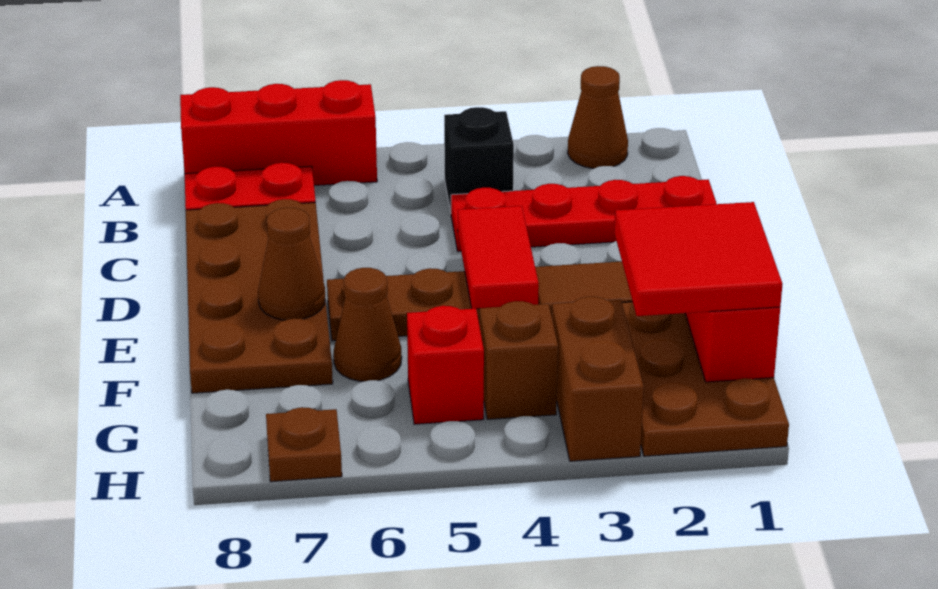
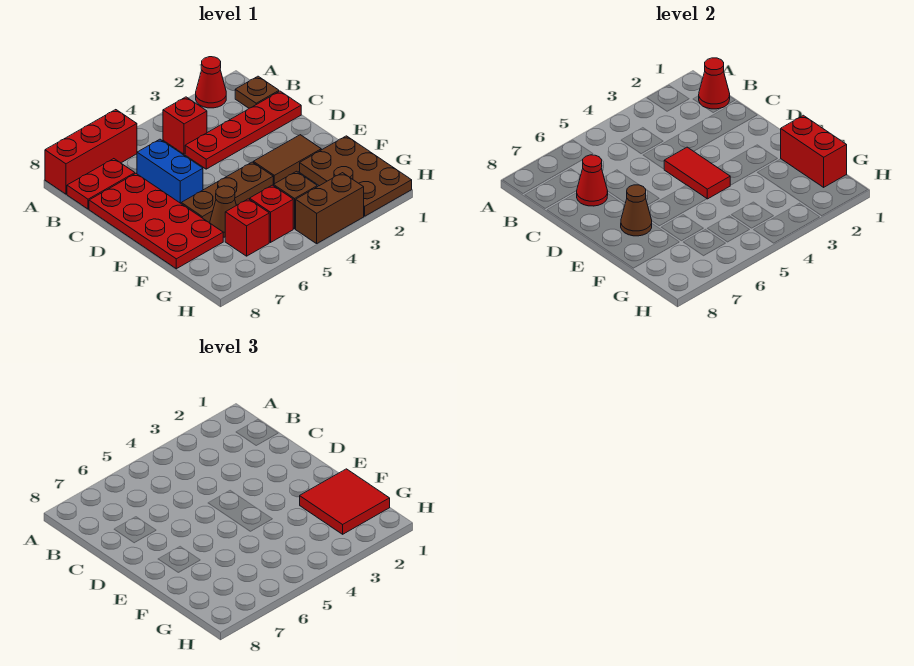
brown cone A2 level 1 -> red cone A2 level 1
none -> red cone B1 level 2
black brick B4 level 1 -> red brick B4 level 1
none -> blue brick C6:D6 level 1
brown plate C7:F8 level 1 -> red plate C7:F8 level 1
none -> red cone C7 level 2
brown brick G3:H3 level 1 -> brown brick H3:H4 level 1
none -> red brick G6 level 1
brown plate H7 level 1 -> brown plate B1 level 1

